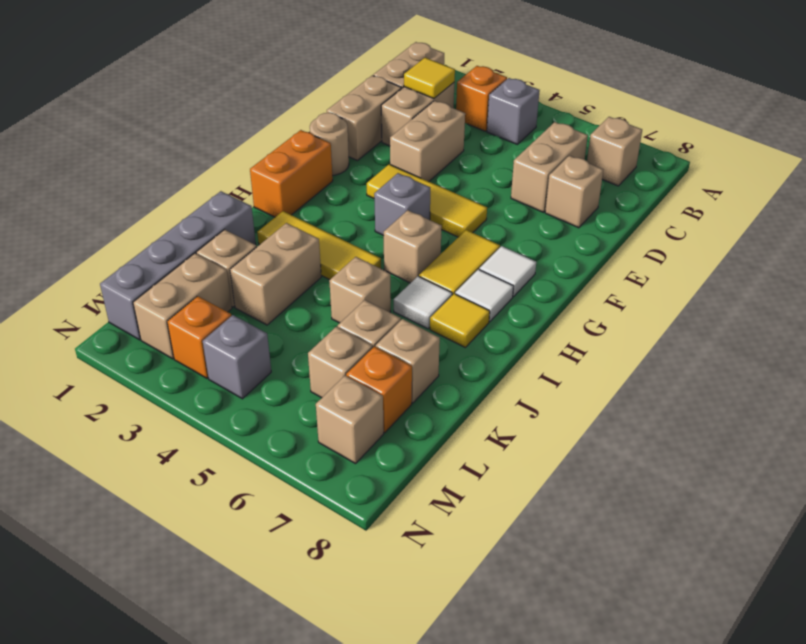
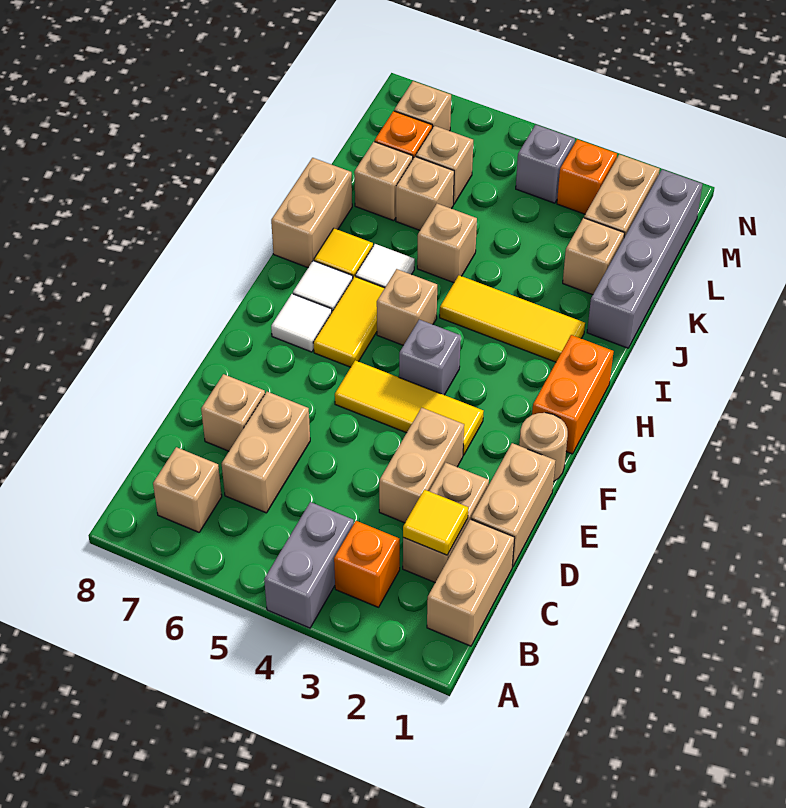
grey brick B4 level 1 -> grey brick A4:B4 level 1
tan brick J3:K3 level 1 -> tan brick I8:J8 level 1

